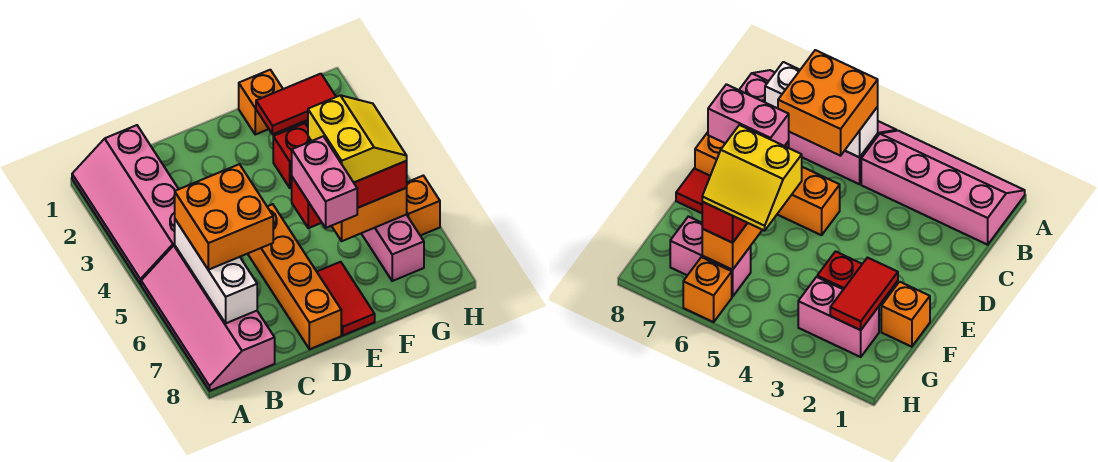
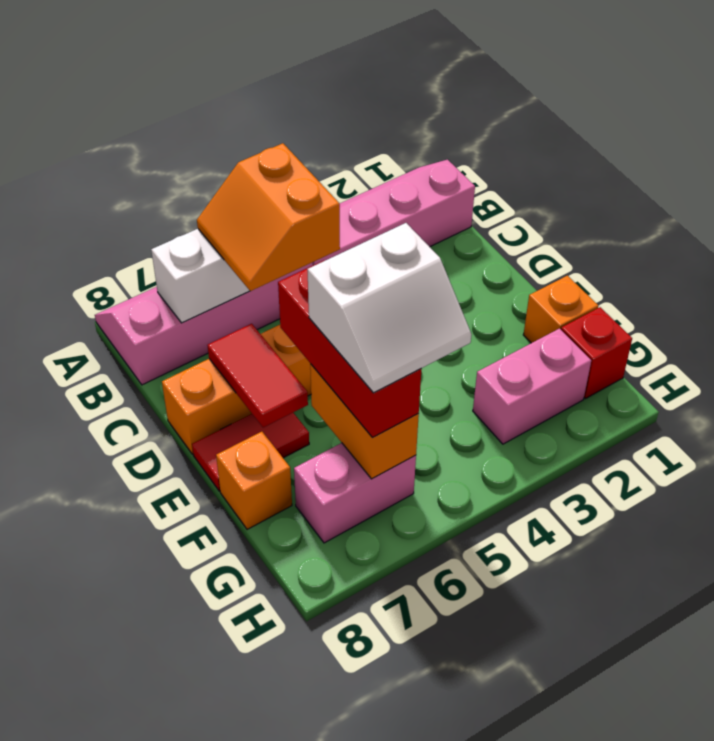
orange brick B5:C6 level 3 -> orange slope B5:C6 level 3 top 5
pink brick E6:E7 level 4 -> none
red tile F2:G2 level 2 -> red tile D7:E7 level 2
red brick F3 level 1 -> red brick G1 level 1
yellow slope F5:G6 level 4 top F -> white slope F5:G6 level 4 top F
orange brick H6 level 1 -> orange brick F8 level 1

